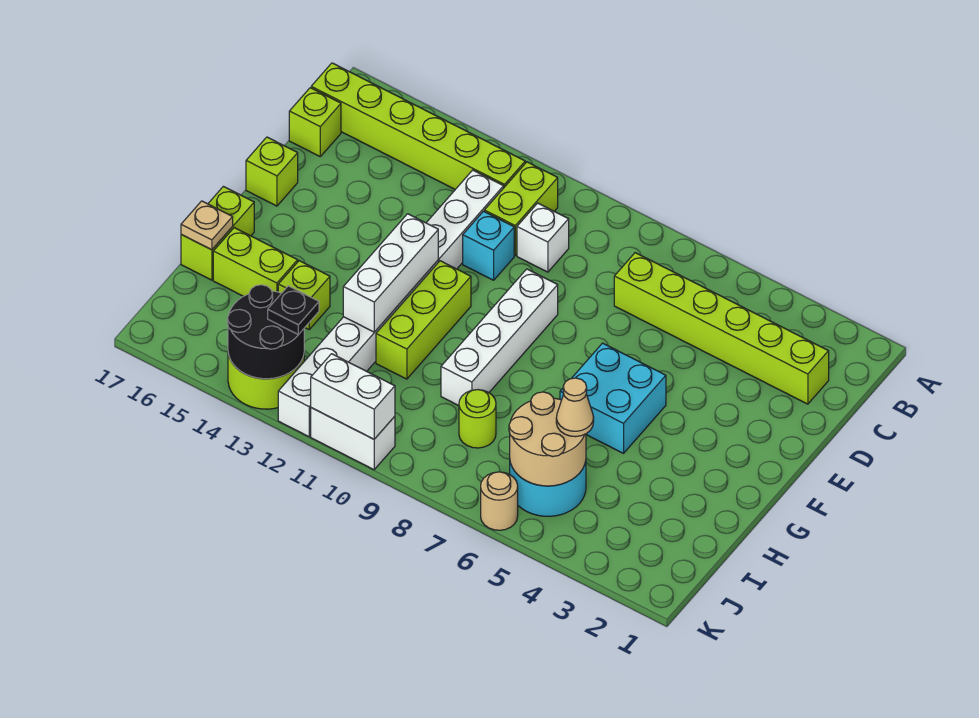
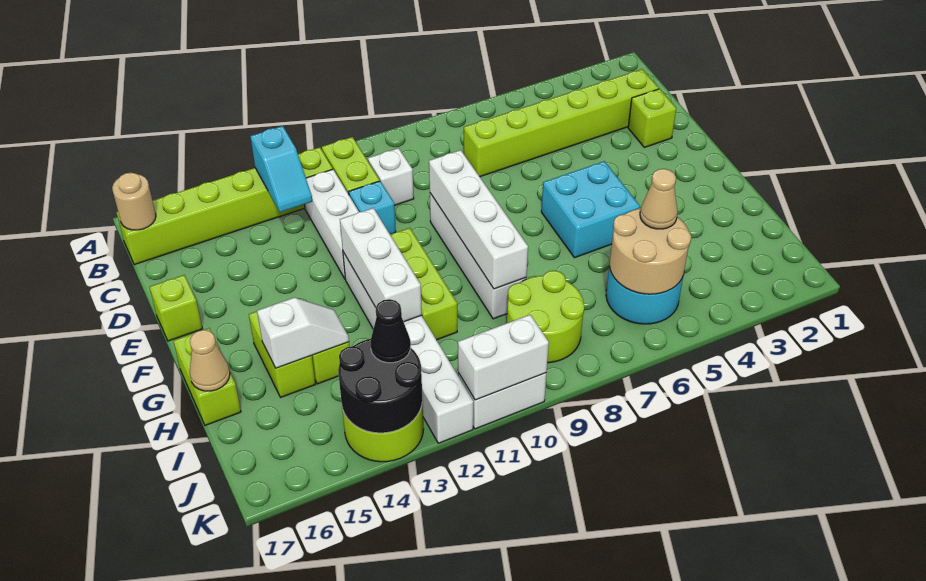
none -> cyan slope B13:C13 level 2 top B
lime brick C17 level 1 -> lime brick D2 level 1
none -> white brick E9:H9 level 2
none -> white slope H14:H15 level 2 top 15
lime brick H15:H16 level 1 -> lime brick G15:H15 level 1
tan plate H17 level 2 -> tan cone H17 level 2
lime round brick I8 level 1 -> lime round brick I8:J9 level 1
black plate J13 level 3 -> black cone J13 level 3
tan round brick K6 level 1 -> tan round brick B17 level 2

